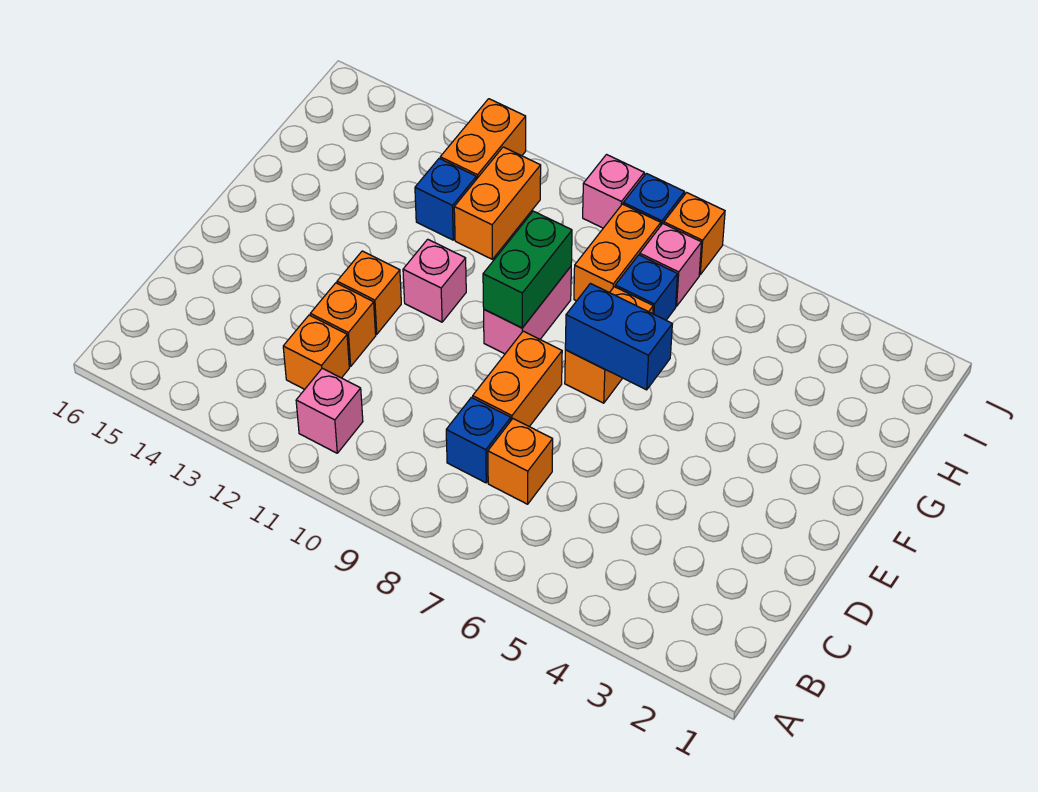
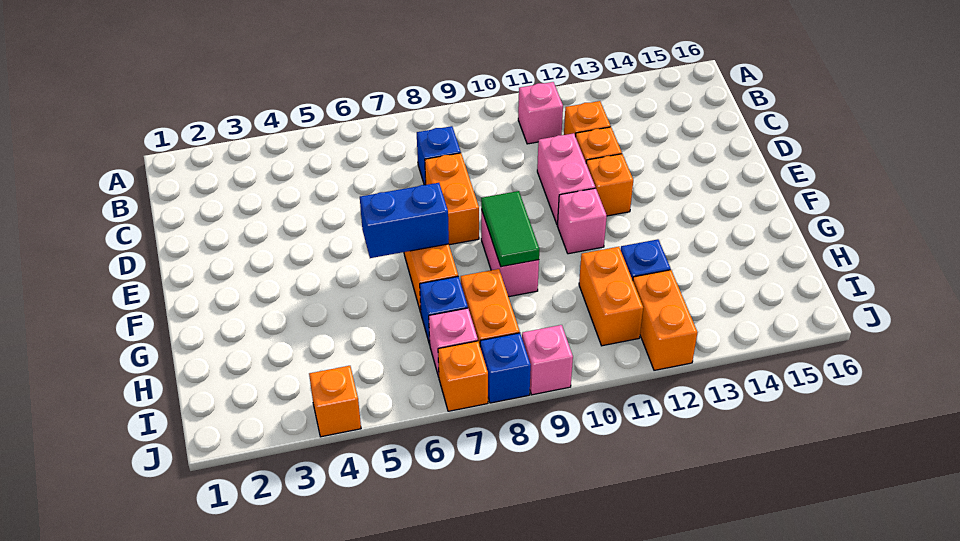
orange brick C7 level 1 -> orange brick J4 level 1
none -> pink brick D11:E11 level 1
green brick F9:G9 level 2 -> green tile F9:G9 level 2

